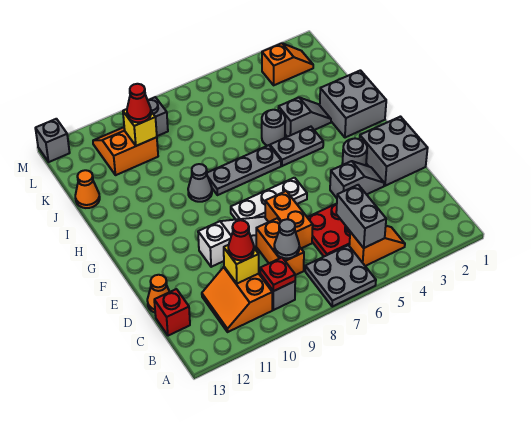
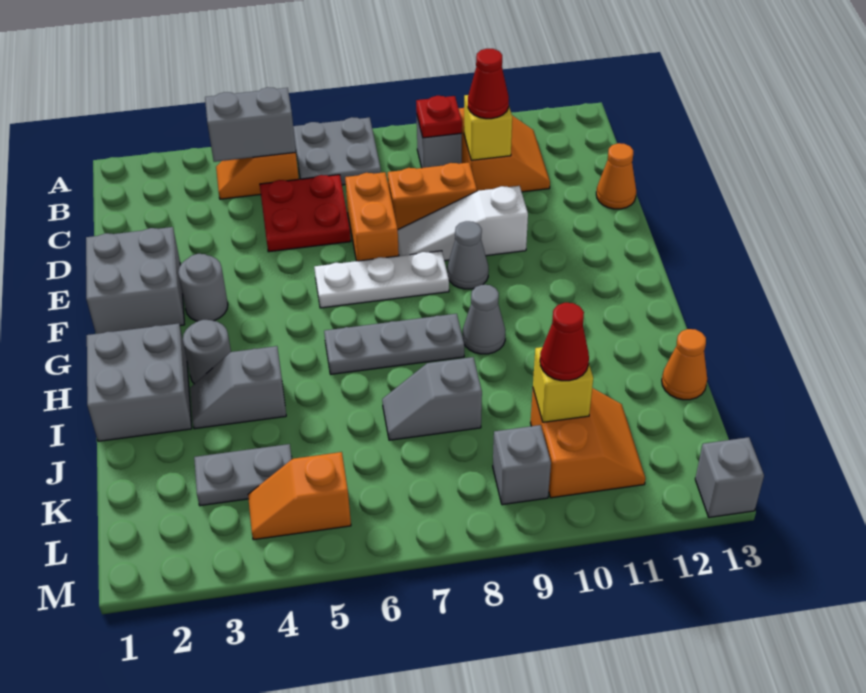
grey brick B5:C5 level 2 -> grey brick B4:B5 level 2
orange brick C8:D8 level 1 -> orange brick D8:D9 level 1
grey cone C8 level 2 -> grey cone F9 level 1
red brick C13 level 1 -> none
grey slope E3:E4 level 1 top 4 -> grey slope J7:J8 level 1 top 8
grey plate H4:H5 level 1 -> grey plate K3:K4 level 1
grey round brick I5 level 1 -> grey round brick H3 level 1
orange slope K10:L11 level 1 top K -> orange slope K10:L11 level 1 top 10
orange slope L2:L3 level 1 top 3 -> orange slope L4:L5 level 1 top 5

